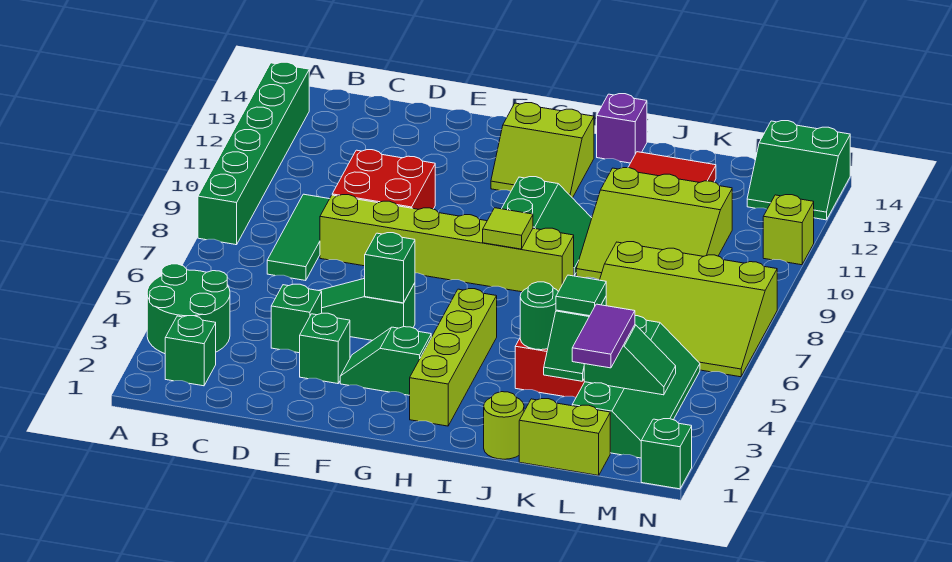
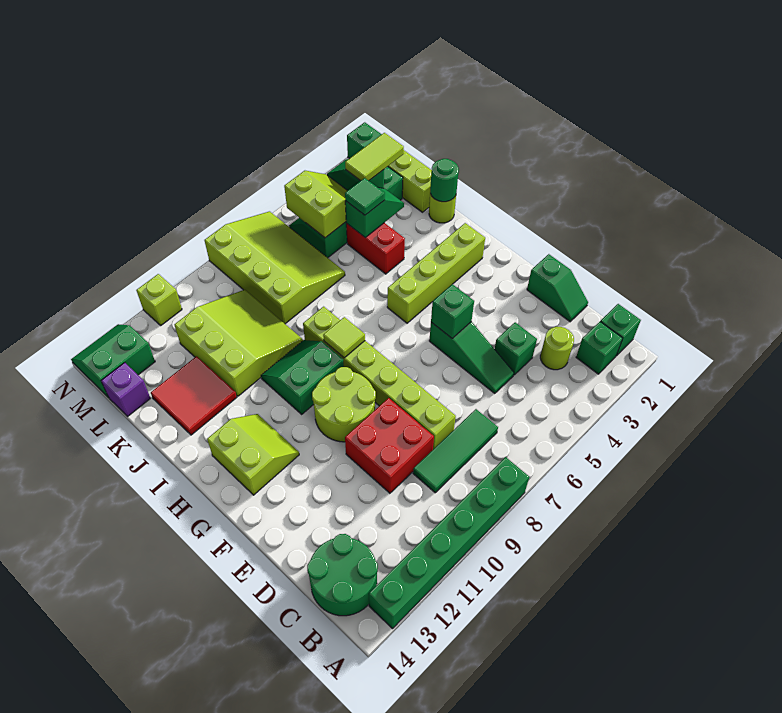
green round brick A3:B4 level 1 -> green round brick B13:C14 level 1
none -> lime round brick C3 level 1
green brick E3 level 1 -> green brick B1 level 1
green slope F3:G3 level 1 top G -> green slope D1:E1 level 1 top E
none -> lime round brick F9:G10 level 1
purple brick I14 level 1 -> purple brick L14 level 1
green round brick J4 level 2 -> green round brick J1 level 2
purple tile L2:L3 level 3 -> lime tile L2:L3 level 3
none -> lime slope L4:M5 level 2 top 5
green slope M13:N14 level 1 top 14 -> green slope M13:N14 level 1 top M

